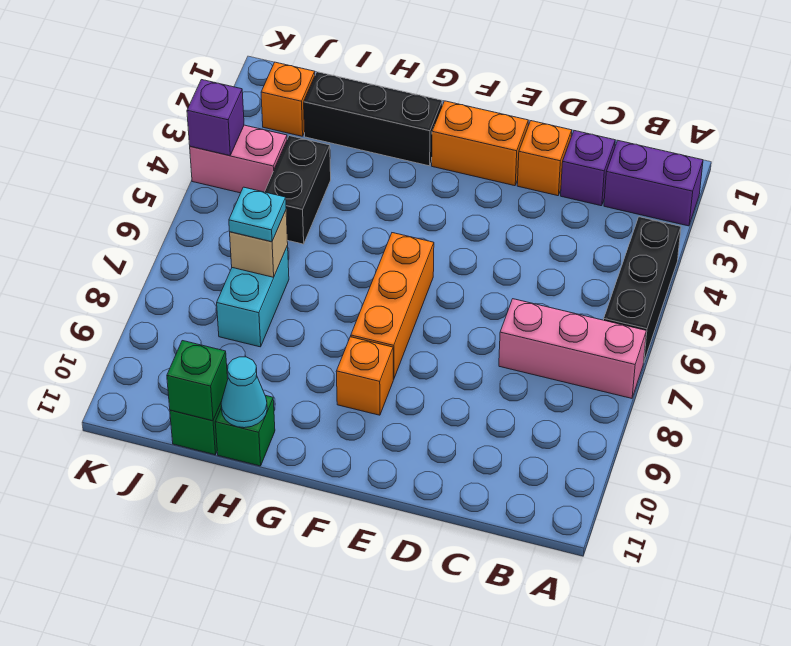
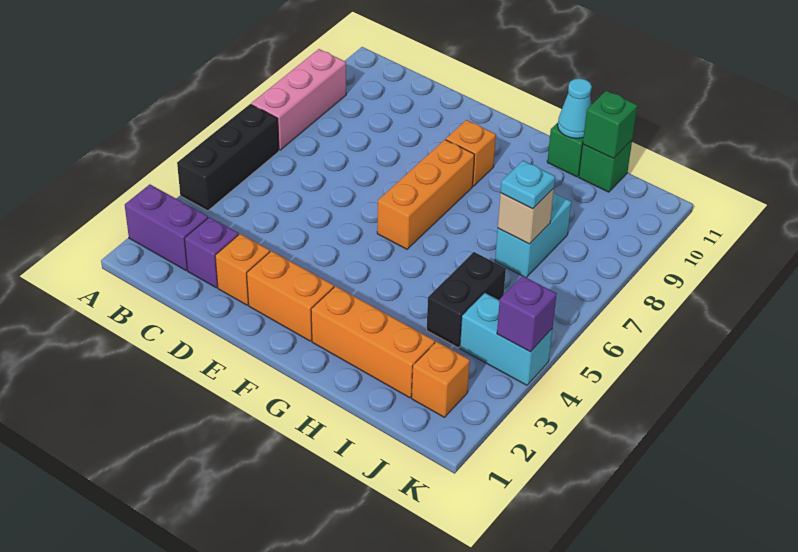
pink brick A7:C7 level 1 -> pink brick A7:A9 level 1
black brick G2:I2 level 1 -> orange brick G2:I2 level 1
pink brick J4:K4 level 1 -> cyan brick J4:K4 level 1

